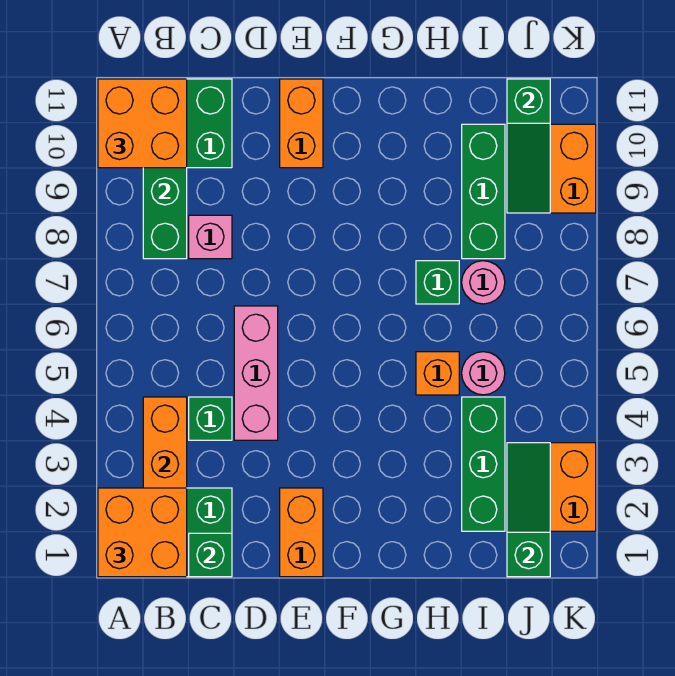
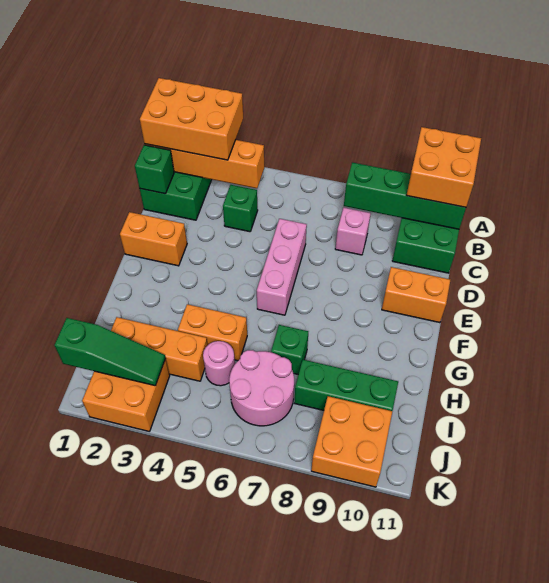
orange brick A1:B2 level 3 -> orange brick A1:B3 level 3
pink brick D4:D6 level 1 -> pink brick D6:F6 level 1
orange brick H5 level 1 -> orange brick H4:H5 level 1
green brick I2:I4 level 1 -> orange brick I2:I4 level 1
pink round brick I7 level 1 -> pink round brick I6:J7 level 1
green slope J9:J11 level 2 top 11 -> none

